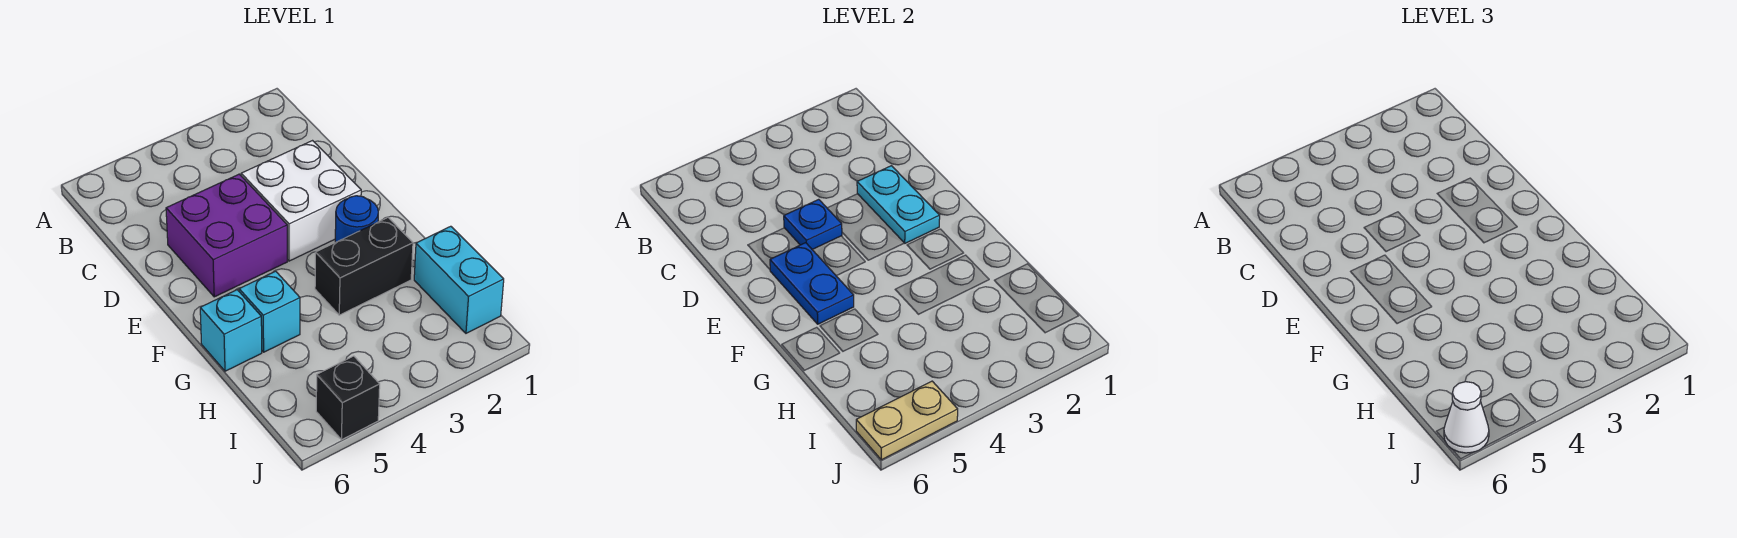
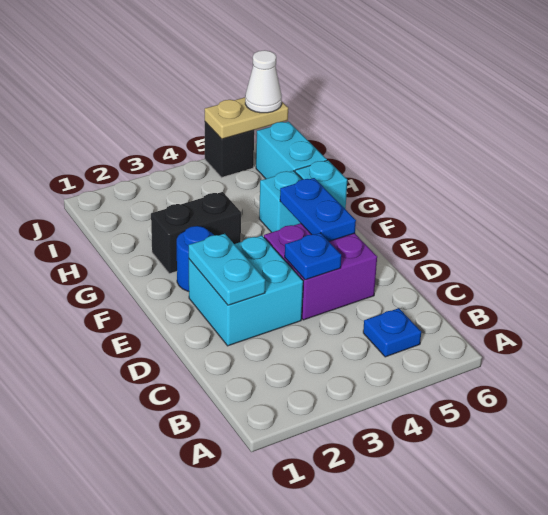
none -> blue plate B5 level 1
white brick D2:E3 level 1 -> cyan brick D2:E3 level 1
cyan brick H1:I1 level 1 -> cyan brick H6:I6 level 1

